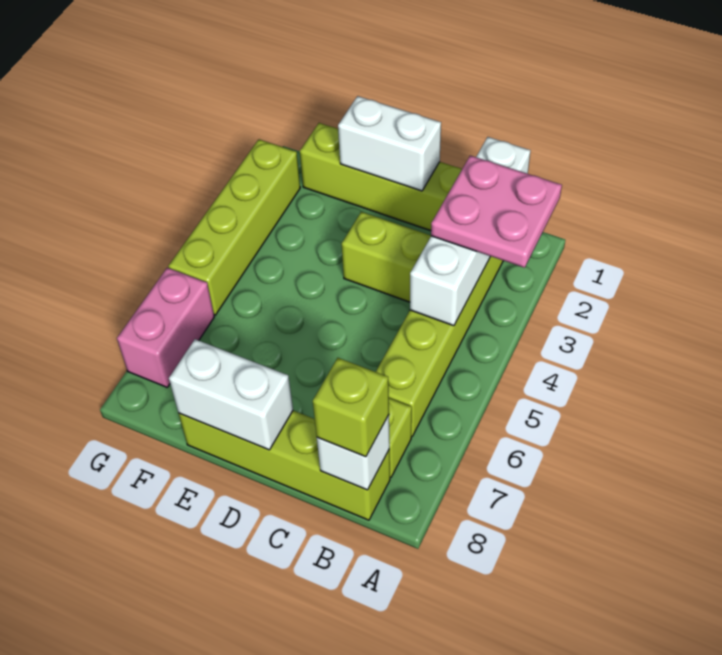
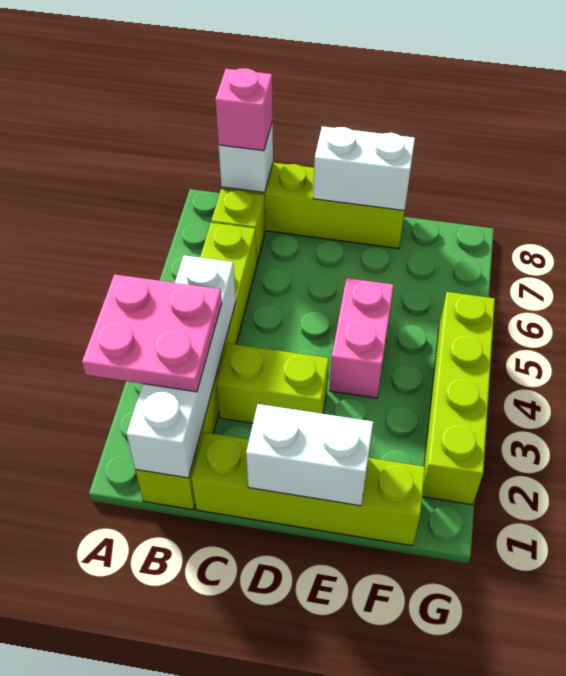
lime brick B8 level 3 -> pink brick B8 level 3
pink brick G6:G7 level 1 -> pink brick E4:E5 level 1

